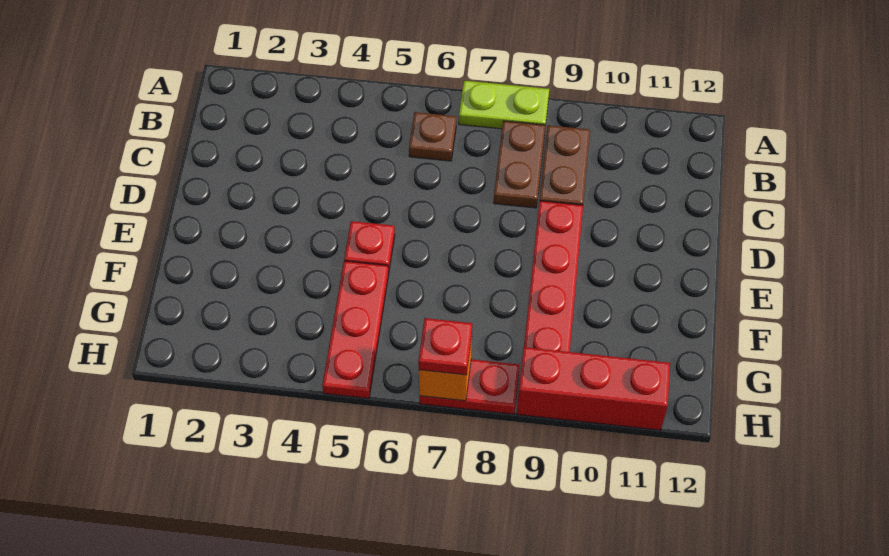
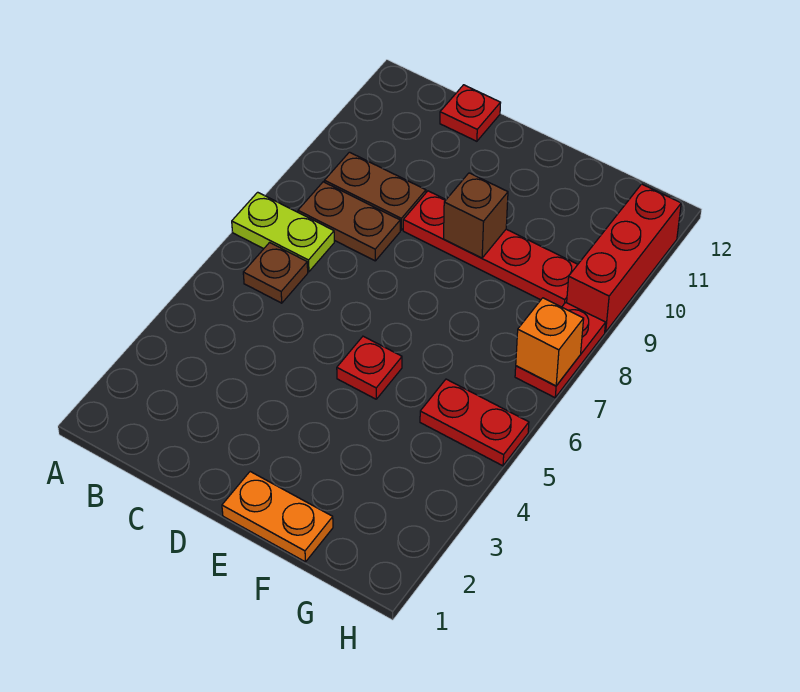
lime plate A7:A8 level 1 -> lime plate A7:B7 level 1
none -> orange plate E1:F1 level 1
none -> brown brick E9 level 2
red plate F5:H5 level 1 -> red plate G5:H5 level 1
red plate H7 level 3 -> red plate C12 level 1

